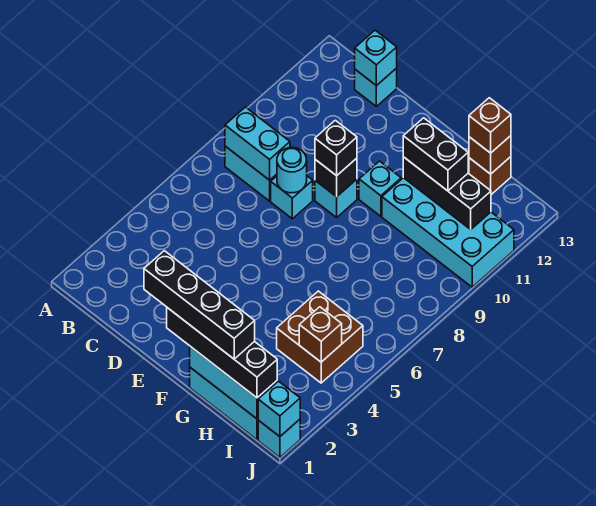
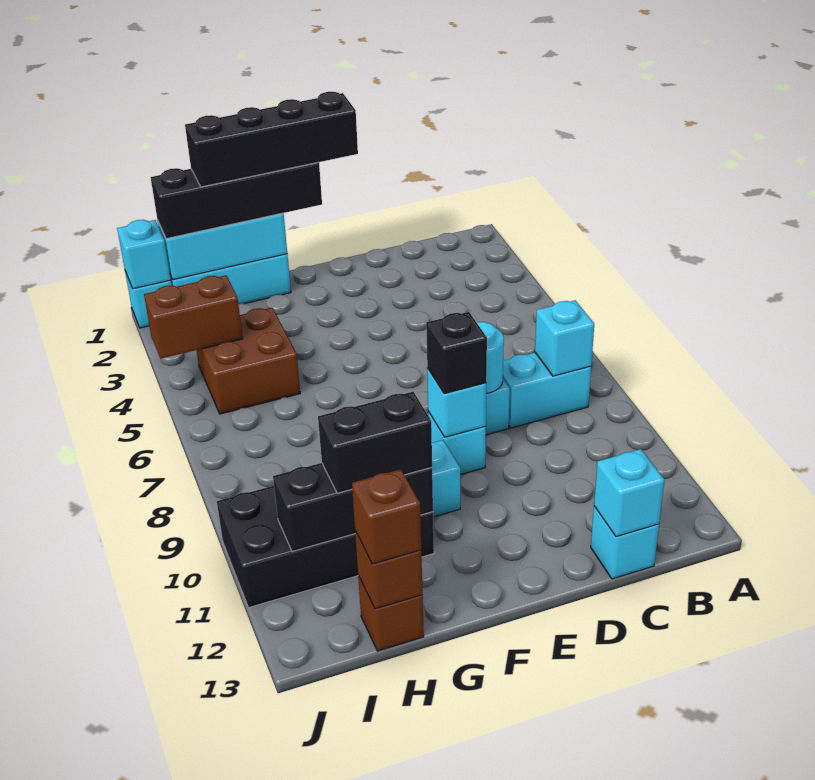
cyan brick B8:C8 level 2 -> cyan brick B8 level 2
black brick E9 level 2 -> cyan brick E9 level 2
cyan brick G10:J11 level 1 -> black brick G10:J11 level 1
brown brick I4 level 2 -> brown brick I4:J4 level 2

